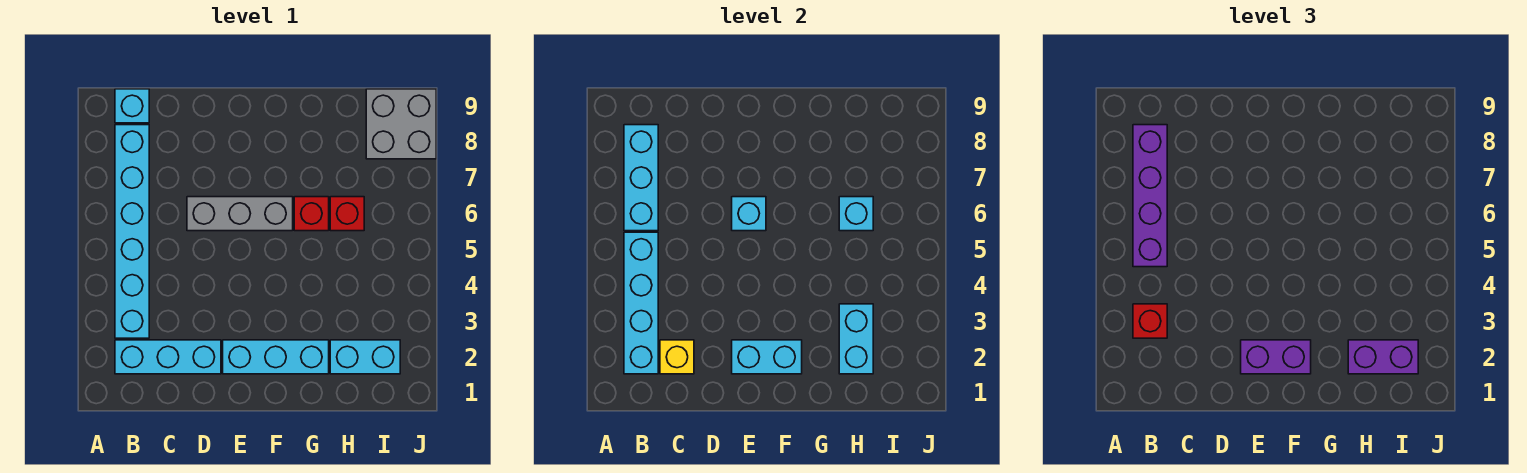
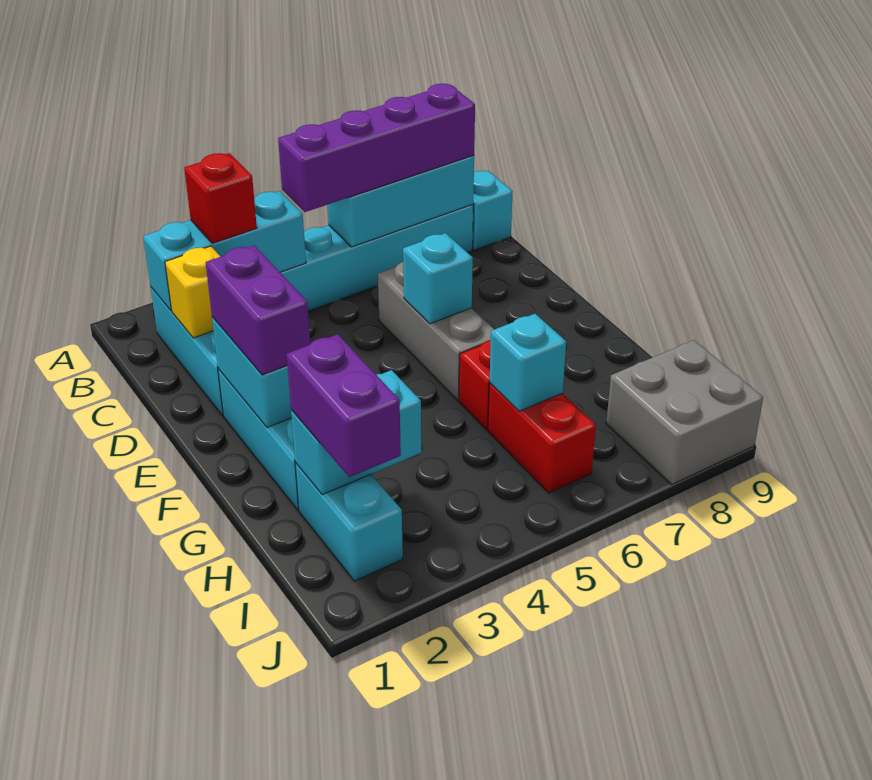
cyan brick B2:B5 level 2 -> cyan brick B2:B4 level 2
red brick H6 level 1 -> red brick H6:I6 level 1

